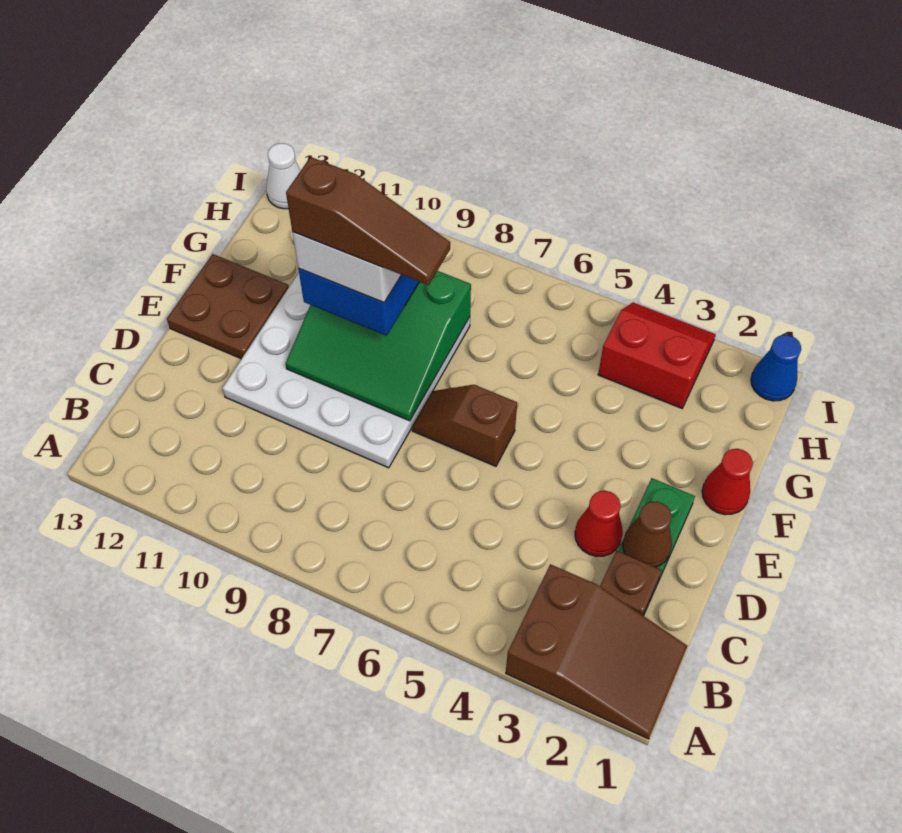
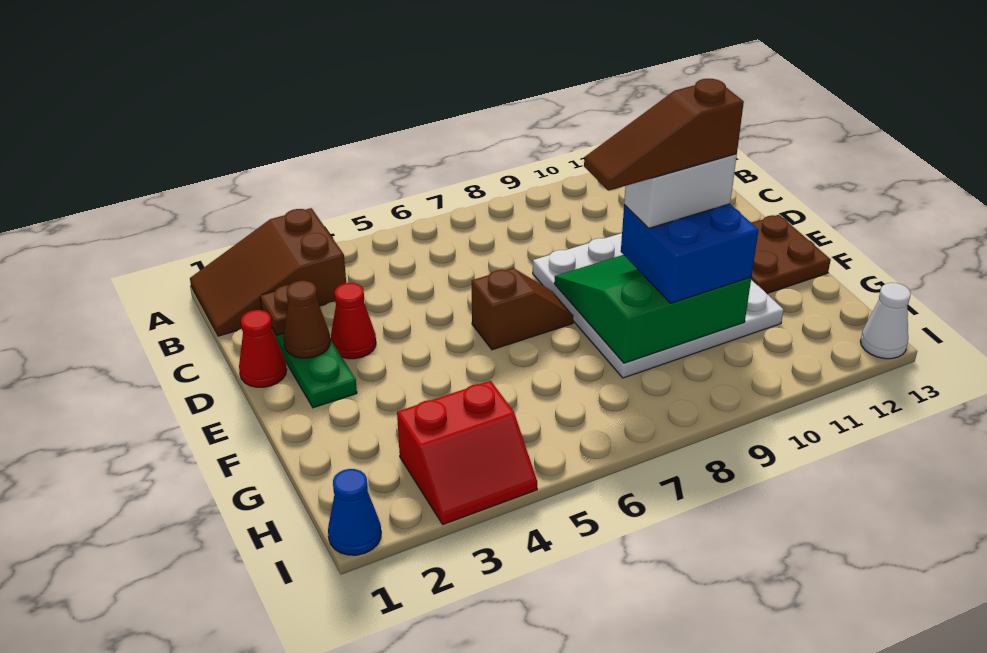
red cone F1 level 1 -> red cone D1 level 1

